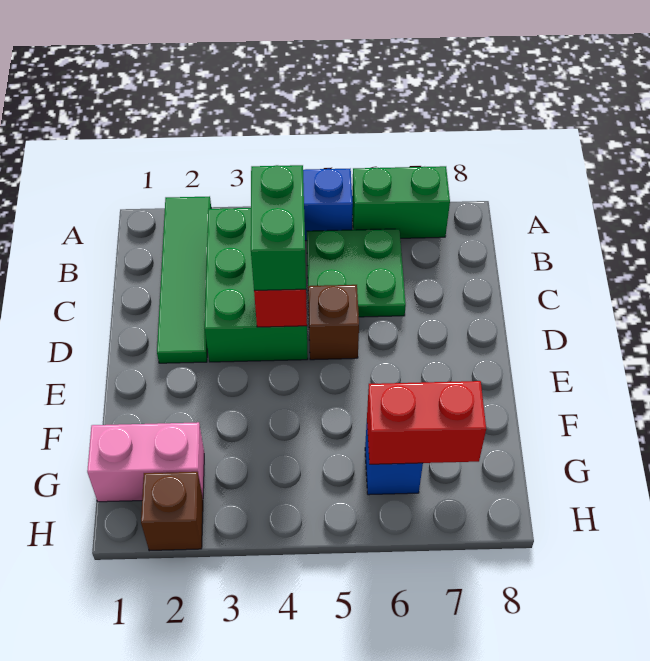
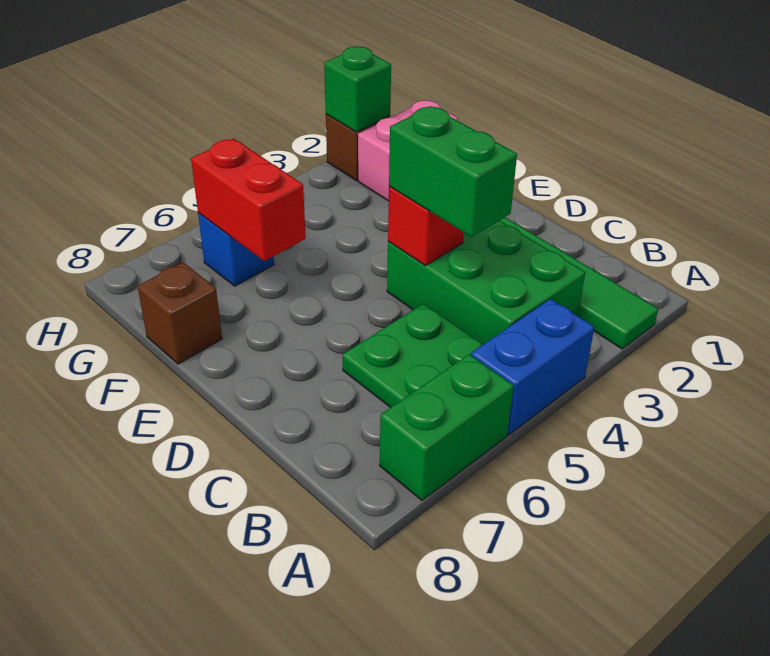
brown brick D5 level 1 -> brown brick F8 level 1
red brick G6:G7 level 2 -> red brick F6:G6 level 2
none -> green brick H2 level 2

